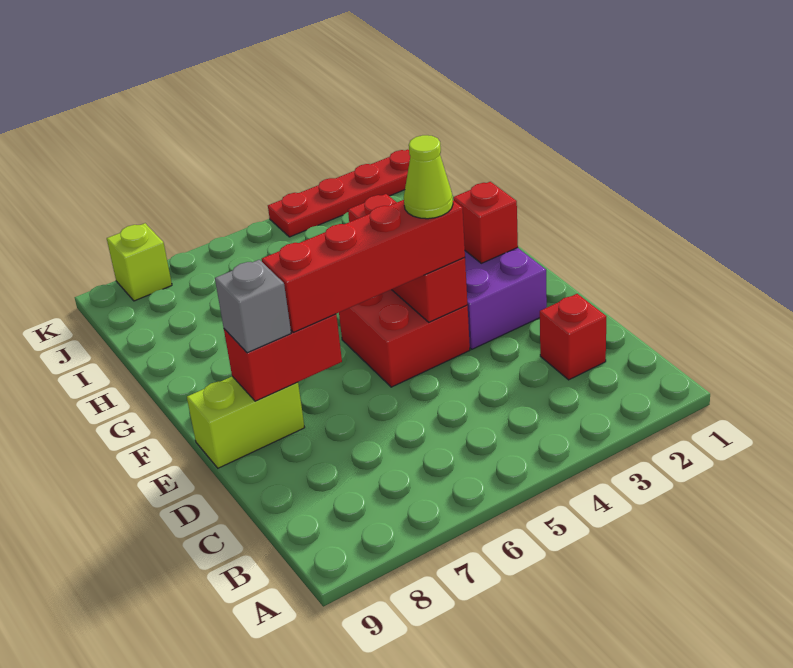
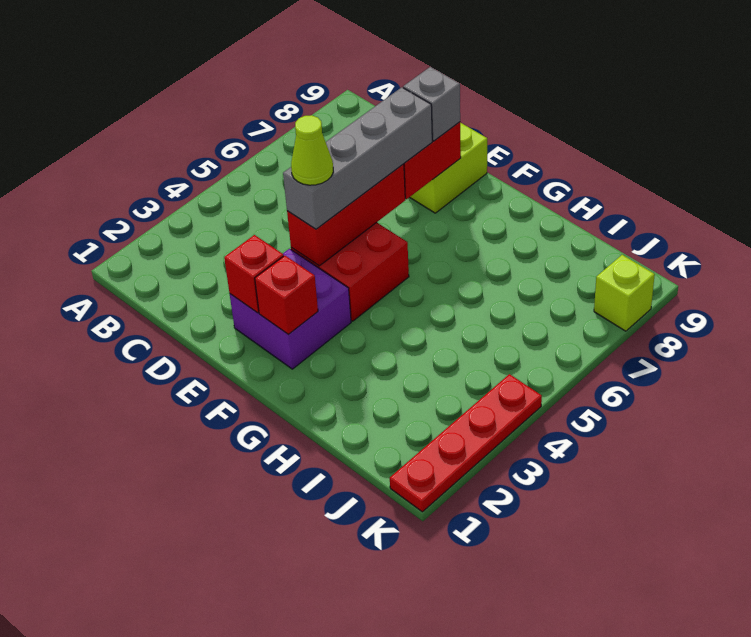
red brick C2 level 1 -> red brick E2 level 2
red brick E4:G4 level 2 -> red brick E4:E6 level 2
red brick E4:E7 level 3 -> grey brick E4:E7 level 3

